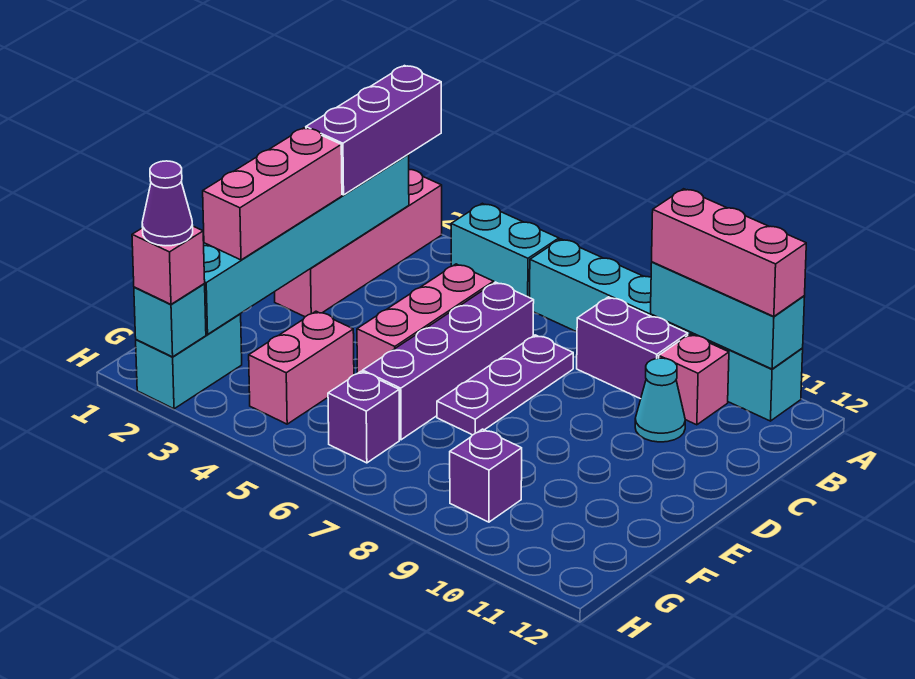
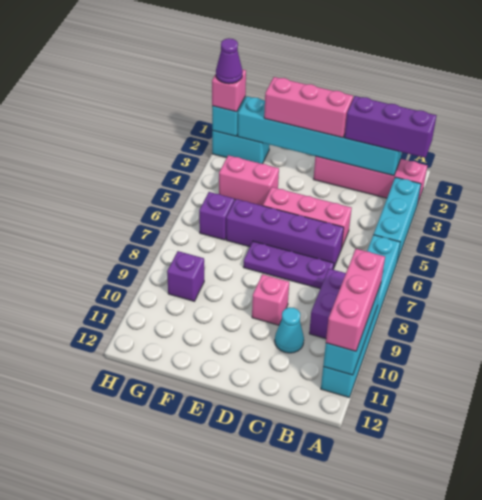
cyan brick A4:A5 level 1 -> cyan brick A3:A5 level 1
pink brick B10 level 1 -> pink brick D9 level 1

